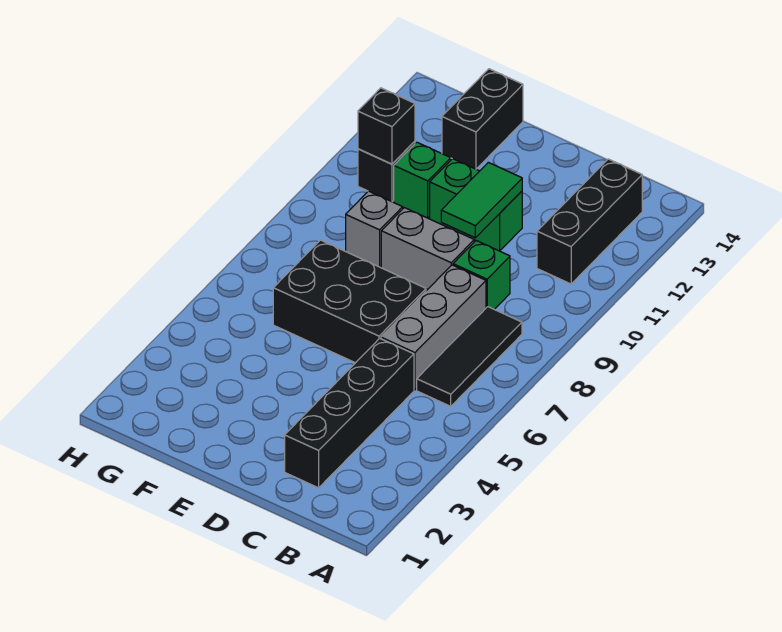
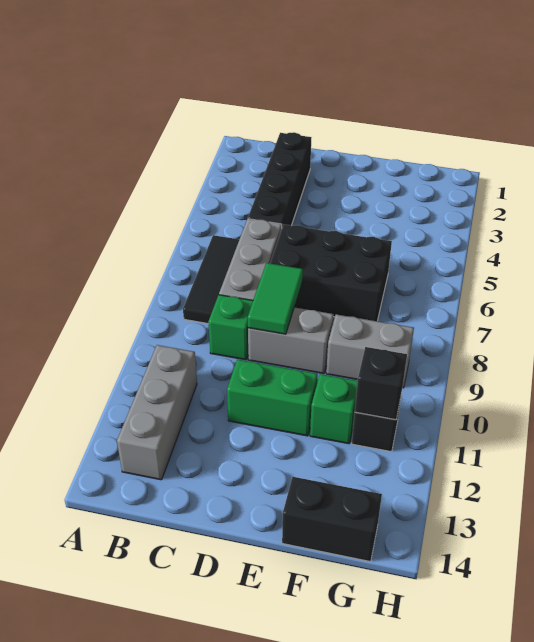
black brick B11:B13 level 1 -> grey brick B11:B13 level 1
green tile D10:D11 level 2 -> green tile D8:D9 level 2
grey brick F9 level 1 -> grey brick F9:G9 level 1
black brick F13:F14 level 1 -> black brick F14:G14 level 1

